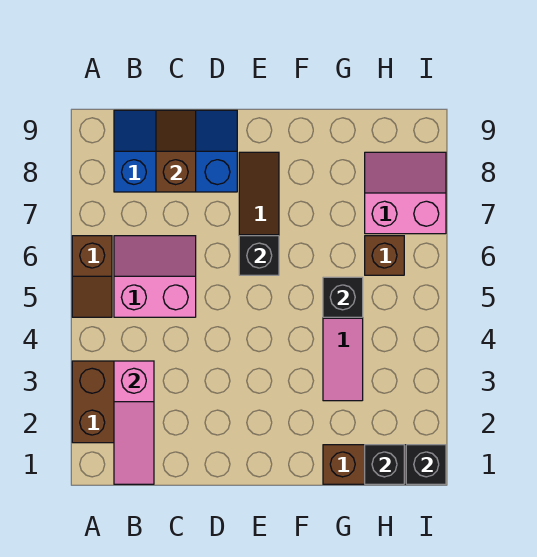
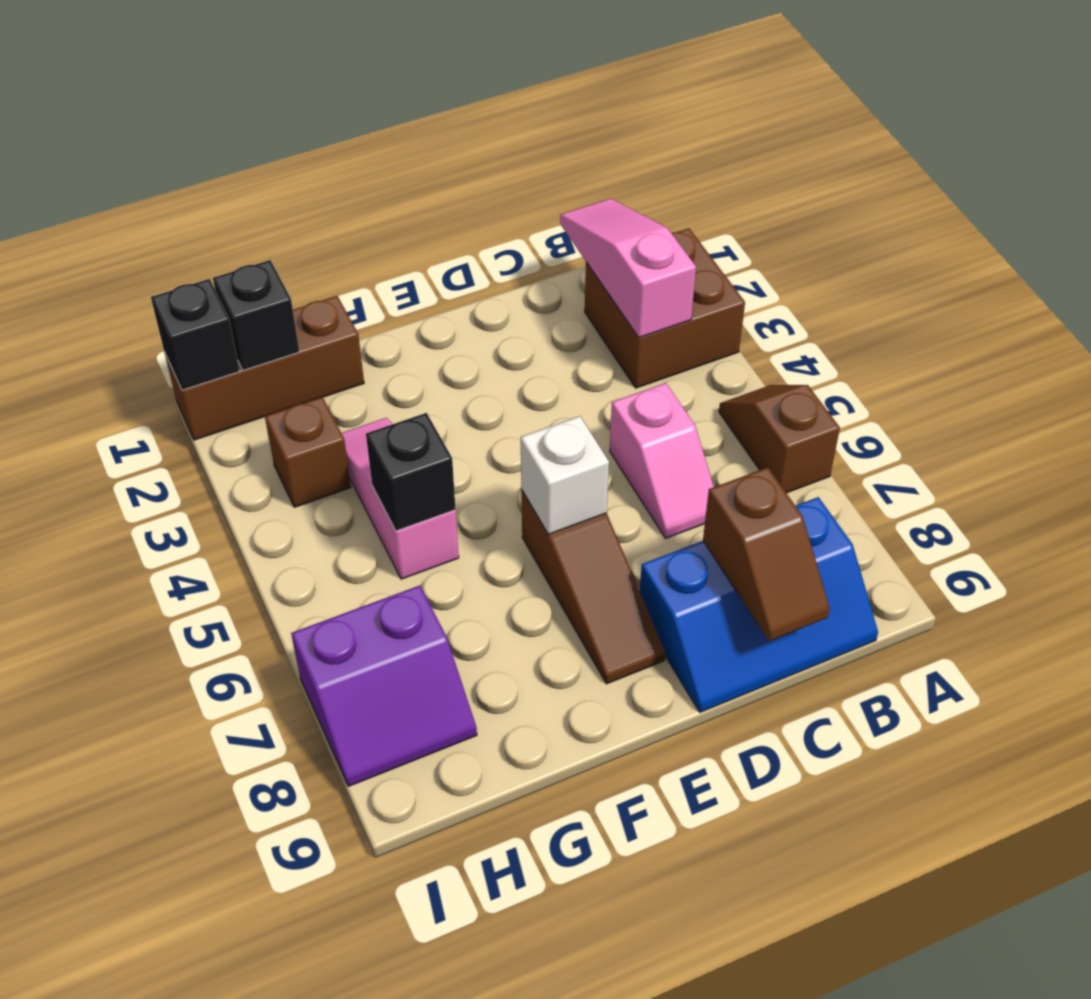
pink slope B5:C6 level 1 top 5 -> pink slope C5:C6 level 1 top 5
black brick E6 level 2 -> white brick E6 level 2
brown brick H6 level 1 -> brown brick H3 level 1
pink slope H7:I8 level 1 top 7 -> purple slope H7:I8 level 1 top 7

